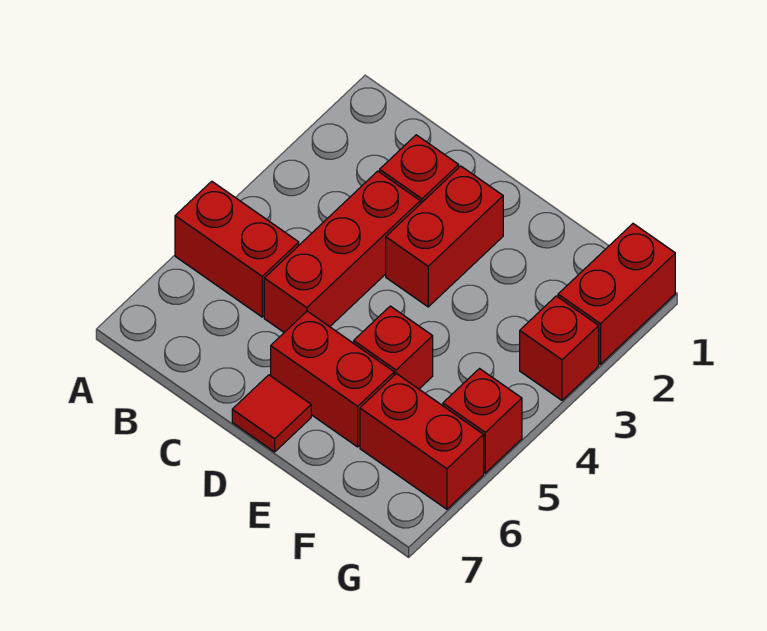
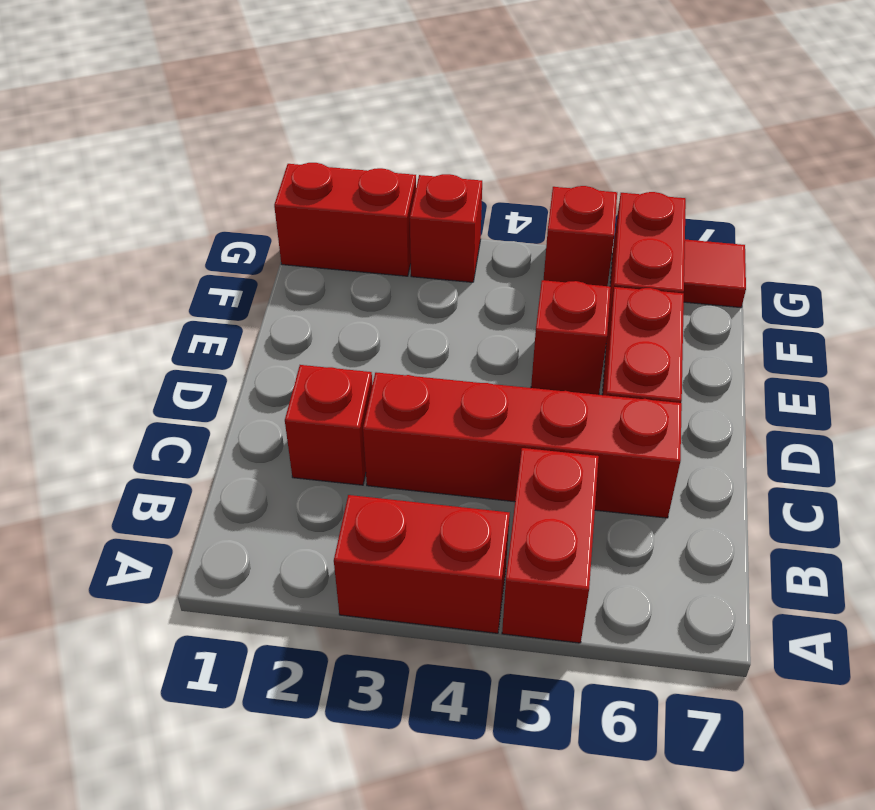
red brick C3:C5 level 1 -> red brick C3:C6 level 1
red brick D2:D3 level 1 -> red brick A3:A4 level 1
red tile D7 level 1 -> red tile G7 level 1

